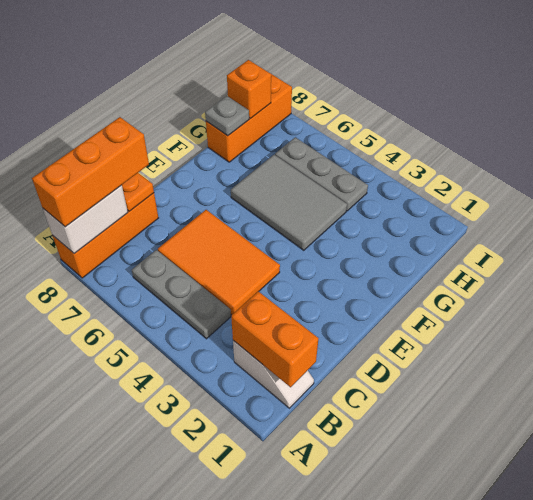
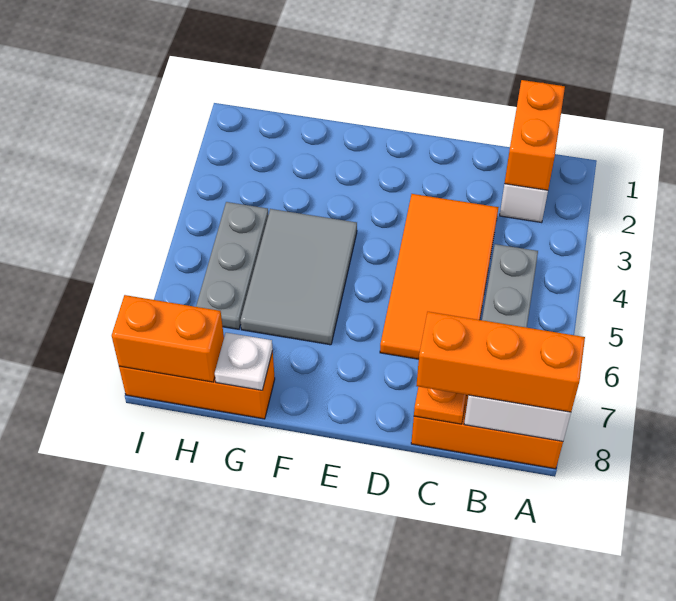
orange tile C4:D6 level 1 -> orange tile C3:D6 level 1
grey plate G8 level 2 -> white plate G8 level 2
orange brick H8 level 2 -> orange brick H8:I8 level 2

